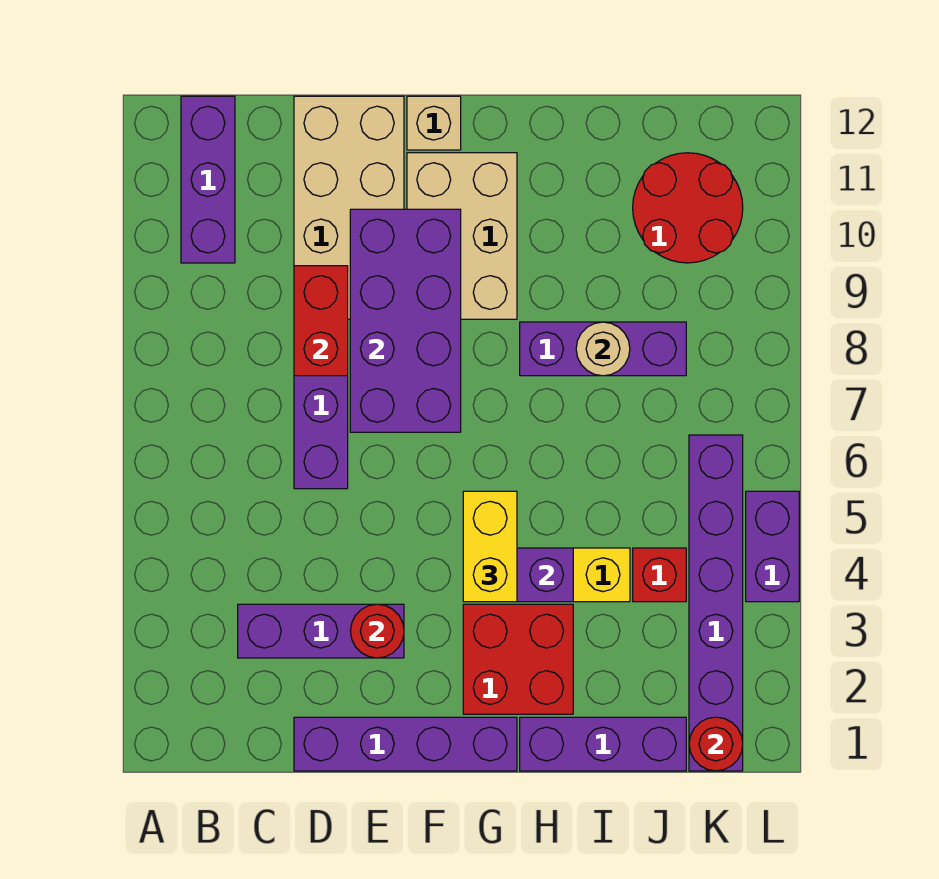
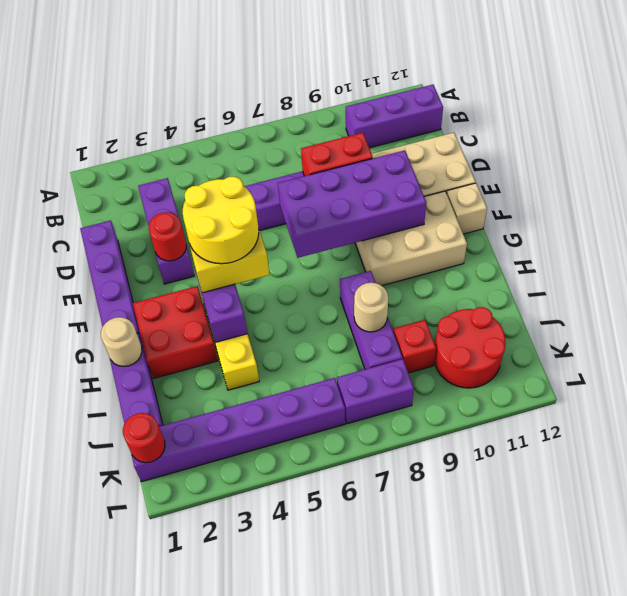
none -> yellow round brick F4:G5 level 4
none -> tan round brick H1 level 2
red brick J4 level 1 -> red brick J9 level 1
purple brick L4:L5 level 1 -> purple brick K7:K8 level 1

